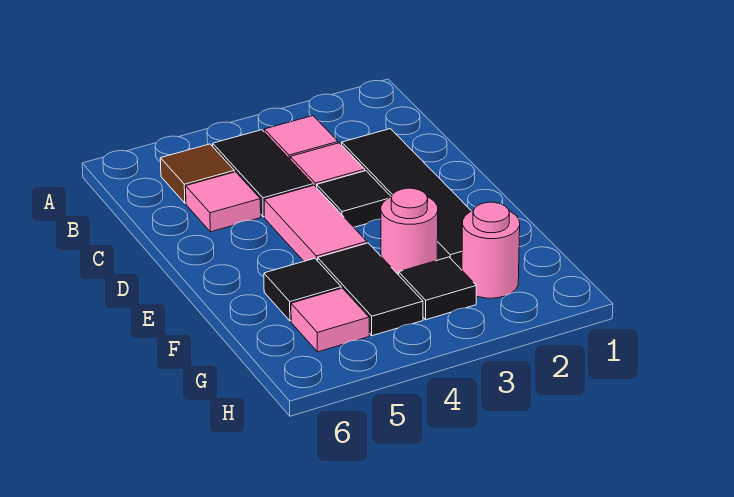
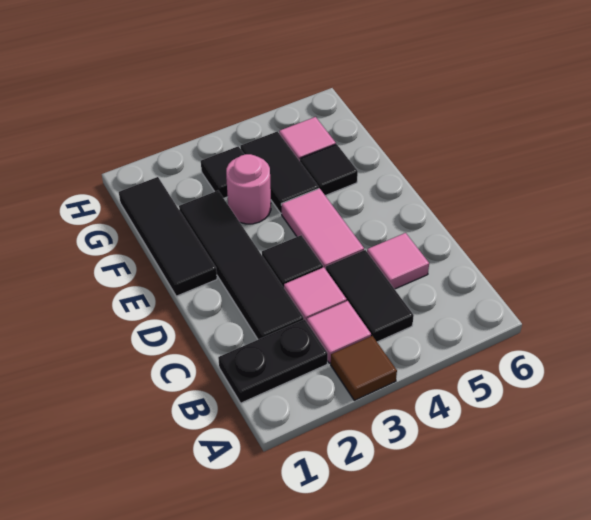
none -> black plate B1:B2 level 1
brown tile B5 level 1 -> brown tile A3 level 1
none -> black tile E1:G1 level 1
pink round brick G2 level 1 -> none

